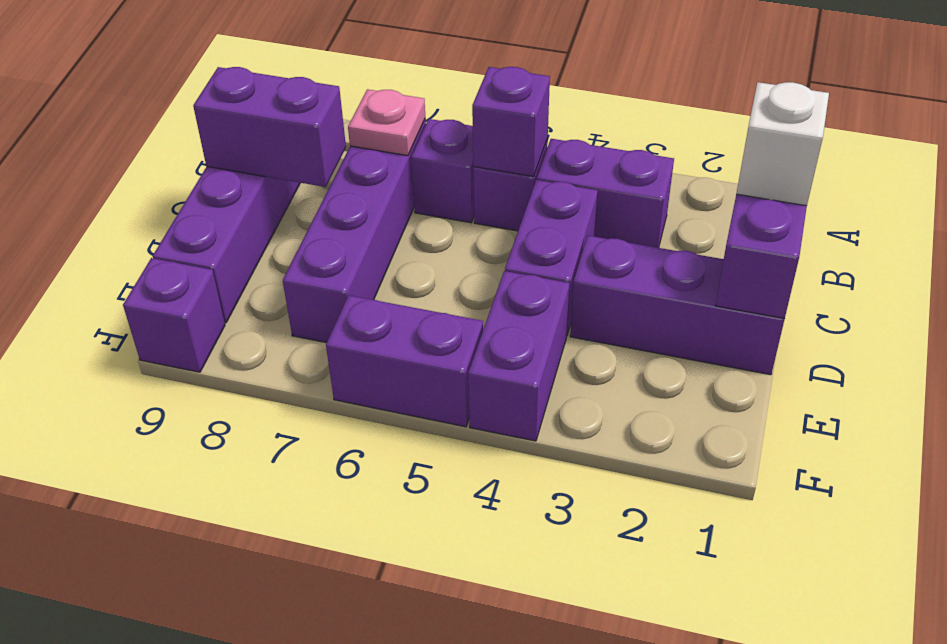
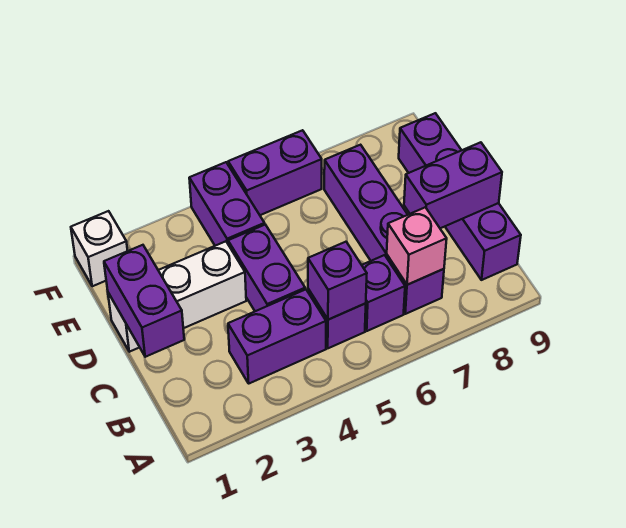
pink plate B7 level 2 -> pink brick B7 level 2
white brick C1 level 3 -> white brick F1 level 1
purple brick D1:D3 level 1 -> white brick D1:D3 level 1
purple brick F9 level 1 -> none

